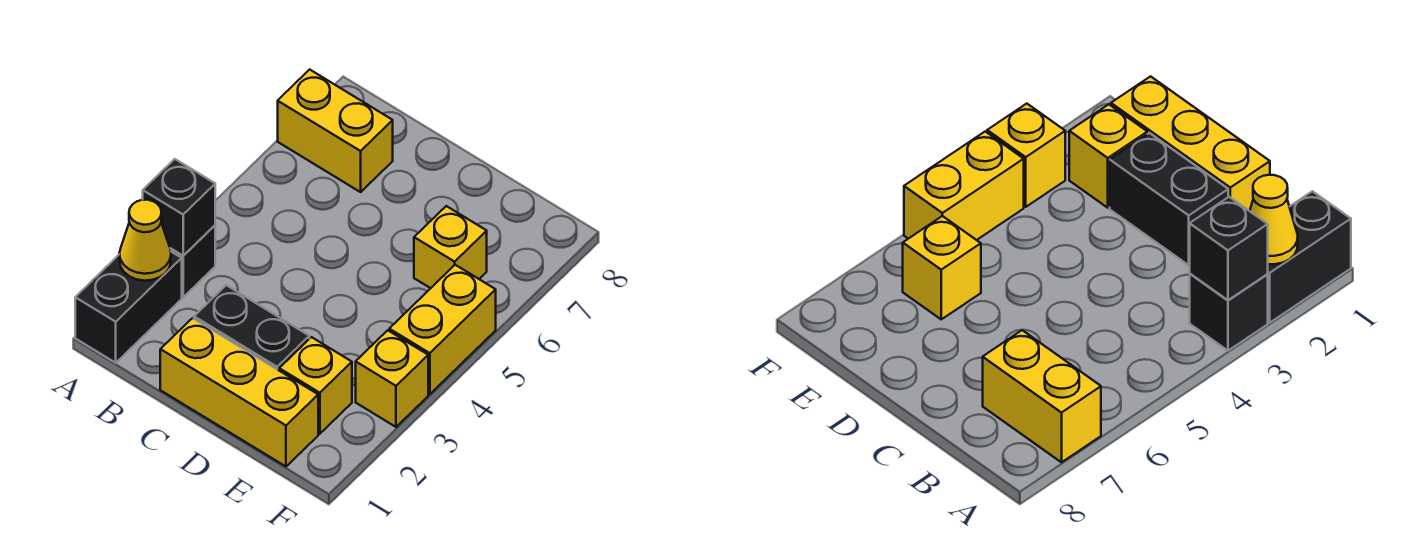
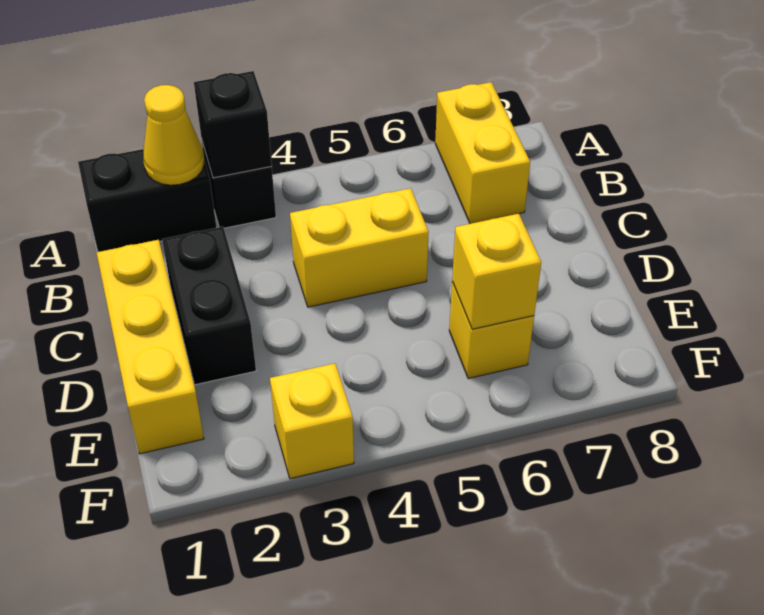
yellow brick E2 level 1 -> yellow brick E6 level 2
yellow brick F4:F5 level 1 -> yellow brick C4:C5 level 1

